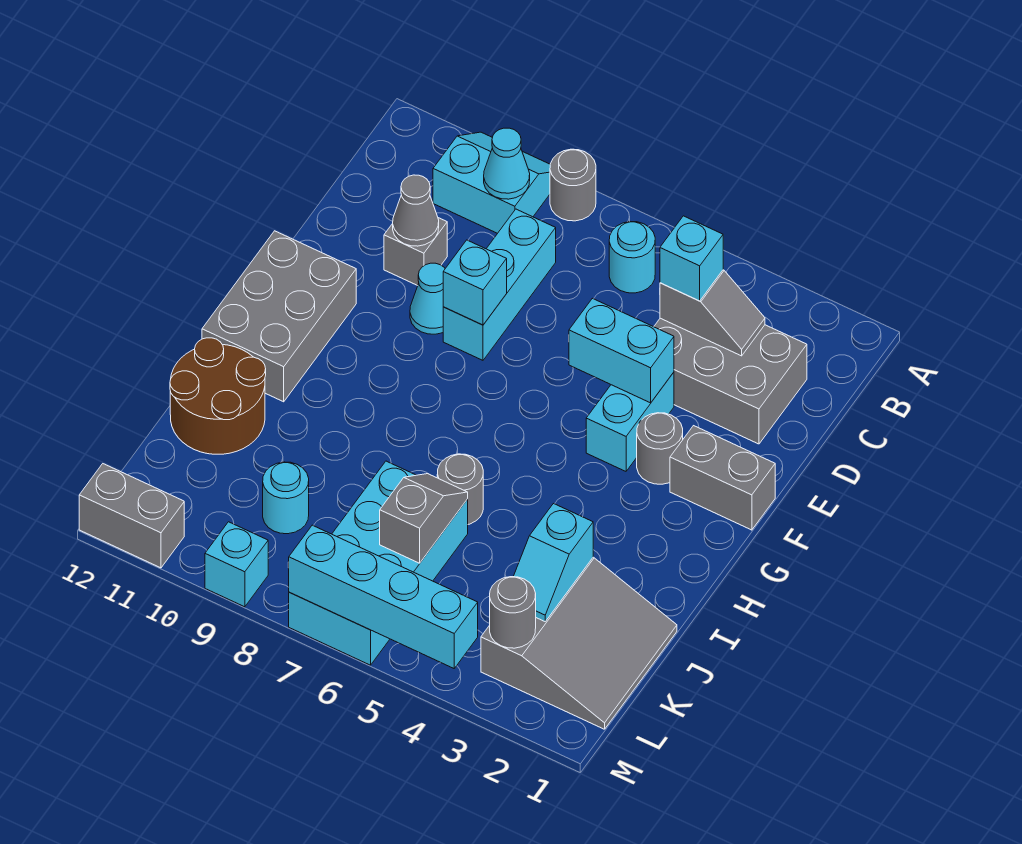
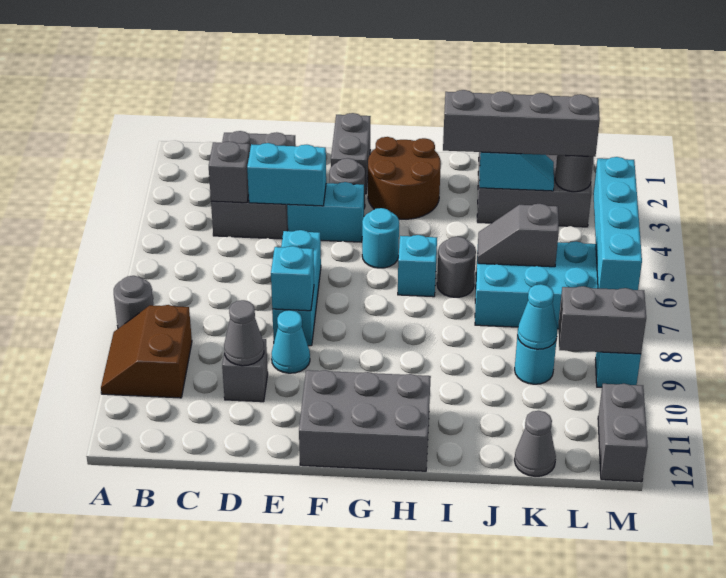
cyan slope A9:B10 level 1 top B -> brown slope A9:B10 level 1 top B
cyan round brick B6 level 1 -> cyan round brick G5 level 1
cyan cone B9 level 2 -> cyan cone K9 level 2
cyan brick C4 level 3 -> cyan brick H6 level 1
cyan brick C8:E8 level 1 -> cyan brick E6:E8 level 1
cyan brick E4:E5 level 2 -> cyan brick D4:E4 level 2
none -> grey brick I3:L3 level 3
brown round brick I11:J12 level 1 -> brown round brick G2:H3 level 1
none -> grey cone K12 level 1
none -> grey brick L9:M9 level 2

